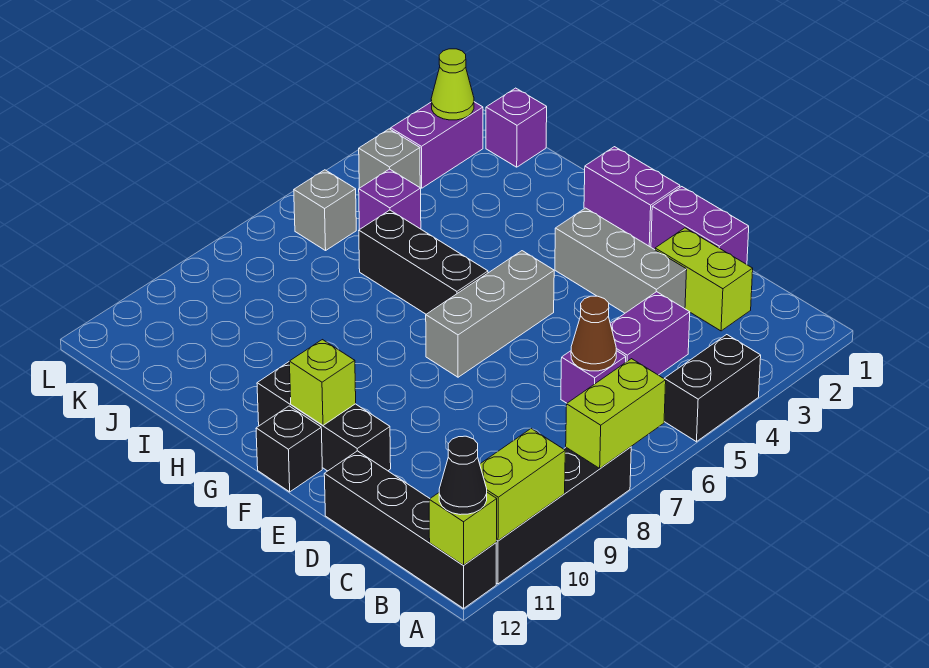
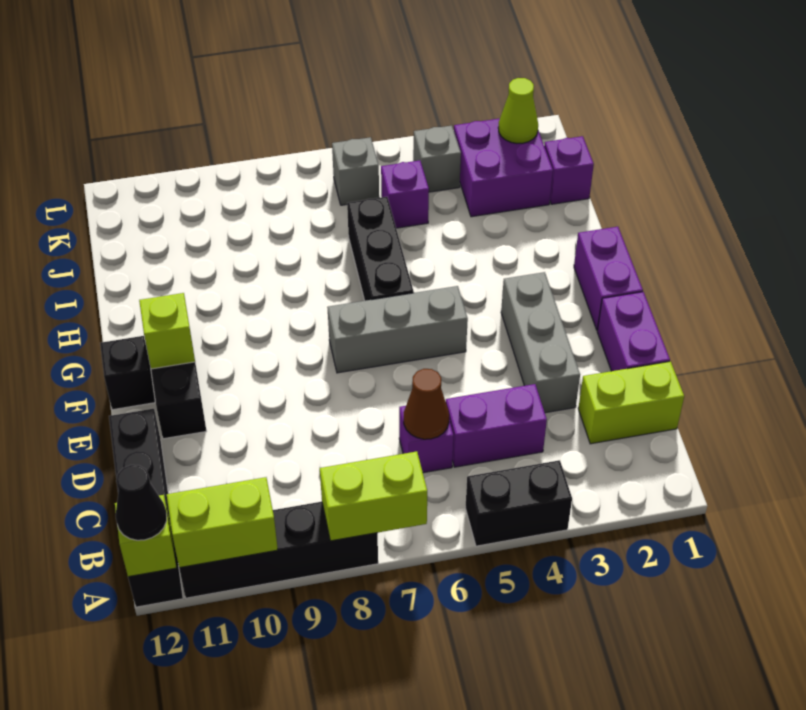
lime brick C2:D2 level 1 -> lime brick C1:C2 level 1
purple brick K2:K3 level 1 -> purple brick J2:K3 level 1

